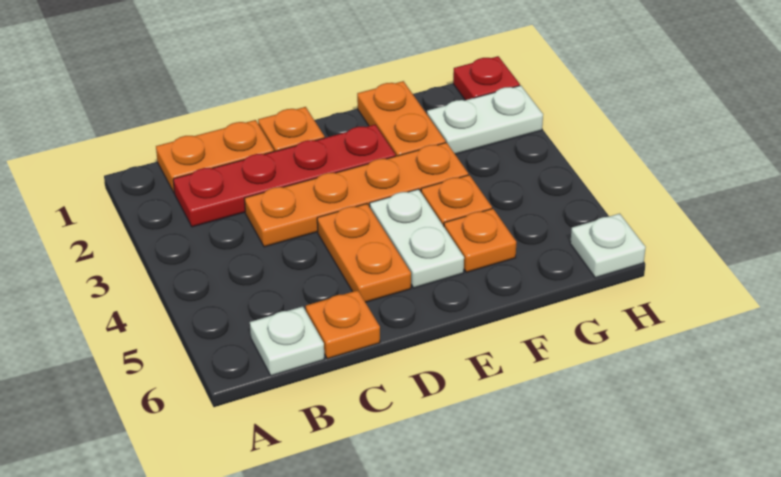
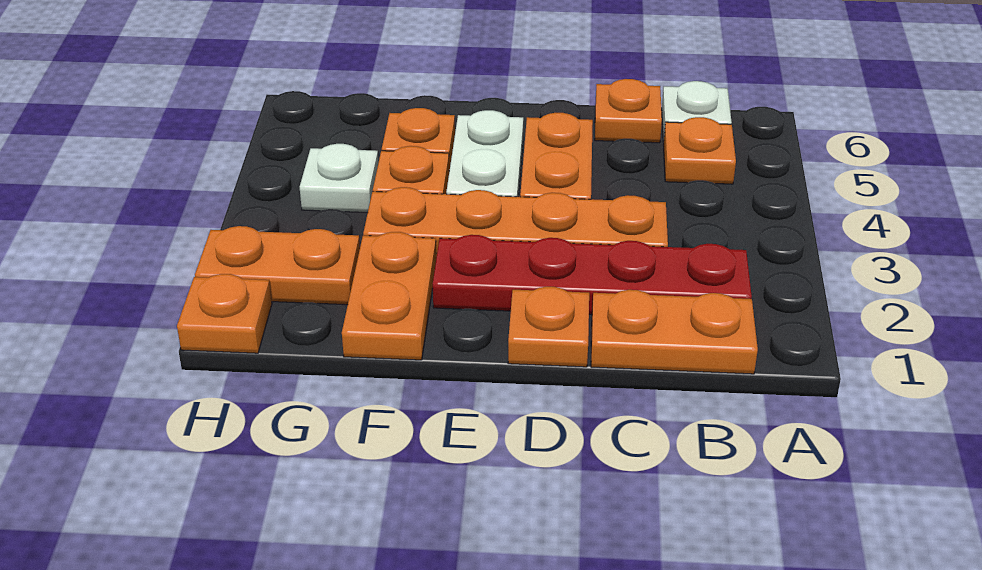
none -> orange plate B5 level 1
white plate G2:H2 level 1 -> orange plate G2:H2 level 1
red plate H1 level 1 -> orange plate H1 level 1
white plate H6 level 1 -> white plate G4 level 1

